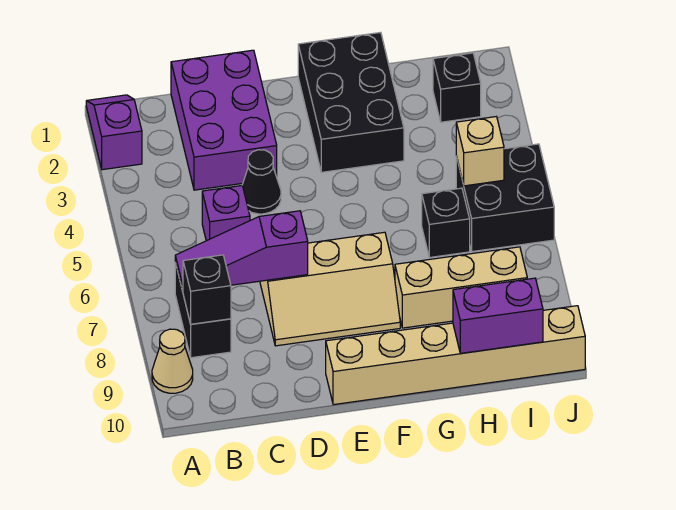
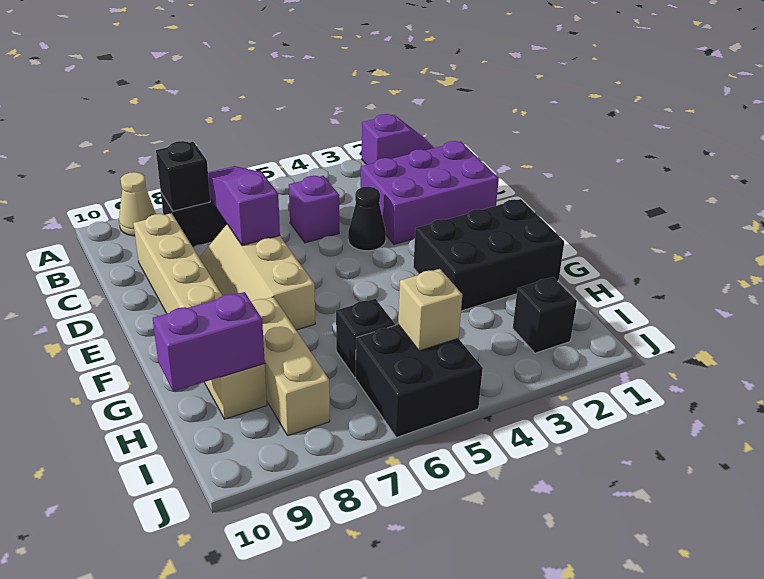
tan brick E10:J10 level 1 -> tan brick C9:H9 level 1
purple brick H10:I10 level 2 -> purple brick H9:H10 level 2

